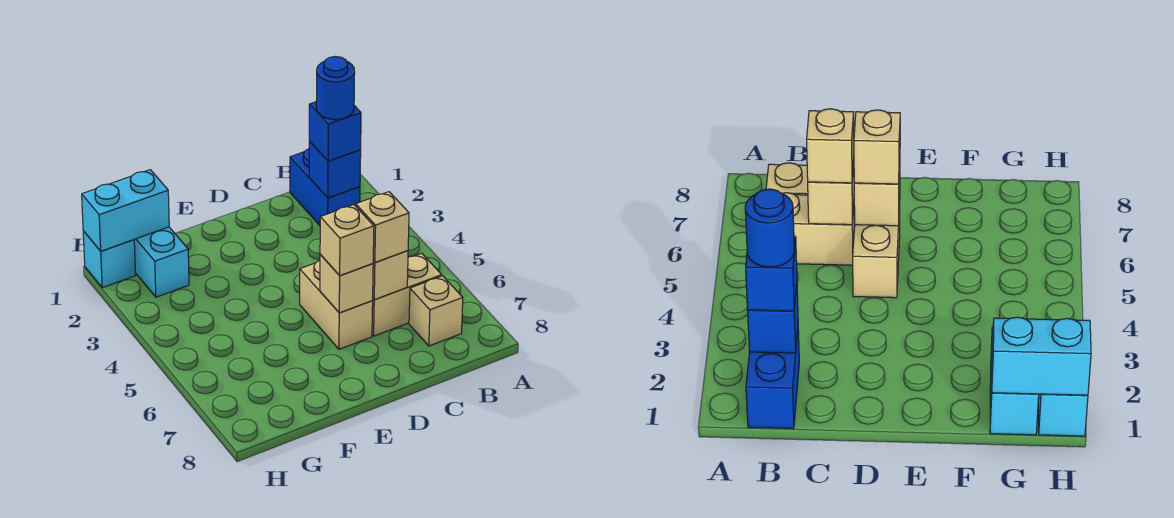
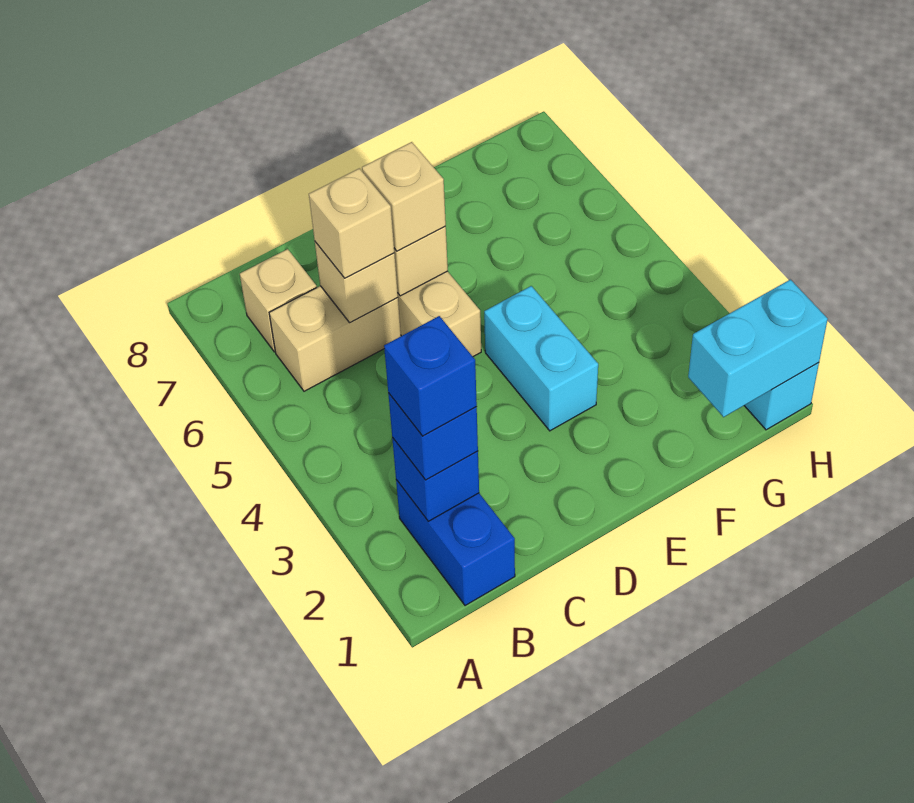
blue round brick B2 level 4 -> blue brick B2 level 4
cyan brick G1:G2 level 1 -> cyan brick E3:E4 level 1

